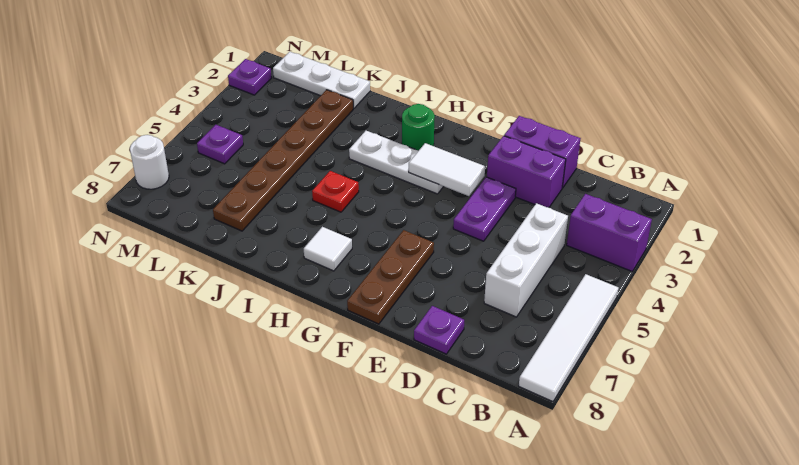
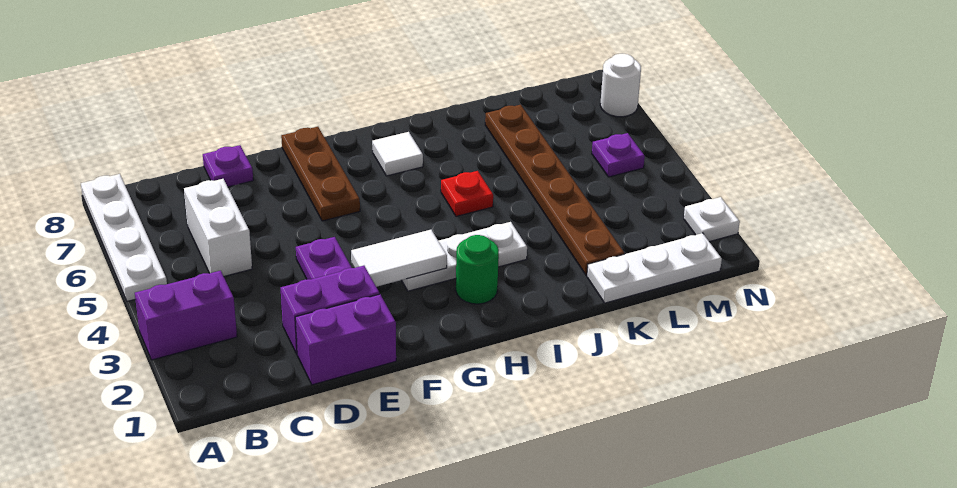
white tile A5:A8 level 1 -> white plate A5:A8 level 1
white brick C4:C6 level 1 -> white brick C5:C6 level 1
purple plate N2 level 1 -> white plate N2 level 1

